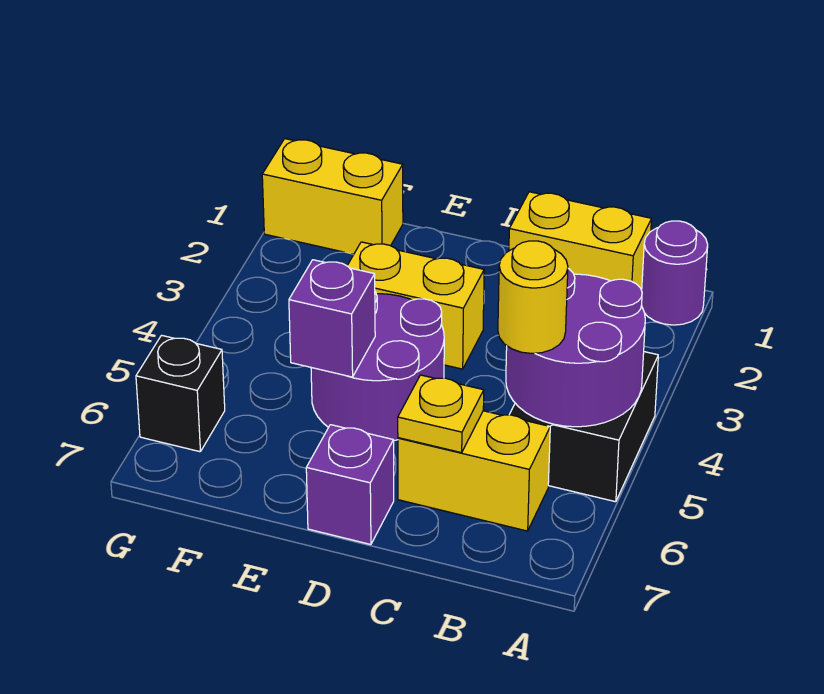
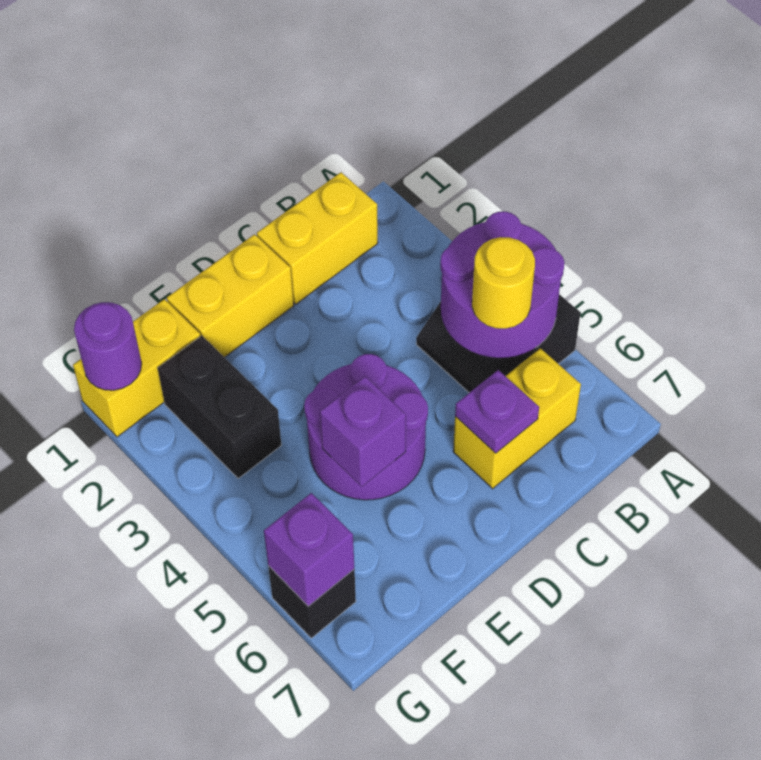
purple round brick A1 level 1 -> purple round brick G1 level 2
yellow plate C6 level 2 -> purple plate C6 level 2
yellow brick D3:E3 level 1 -> yellow brick D1:E1 level 1
purple brick D7 level 1 -> purple brick G6 level 2
none -> black brick F2:F3 level 1

